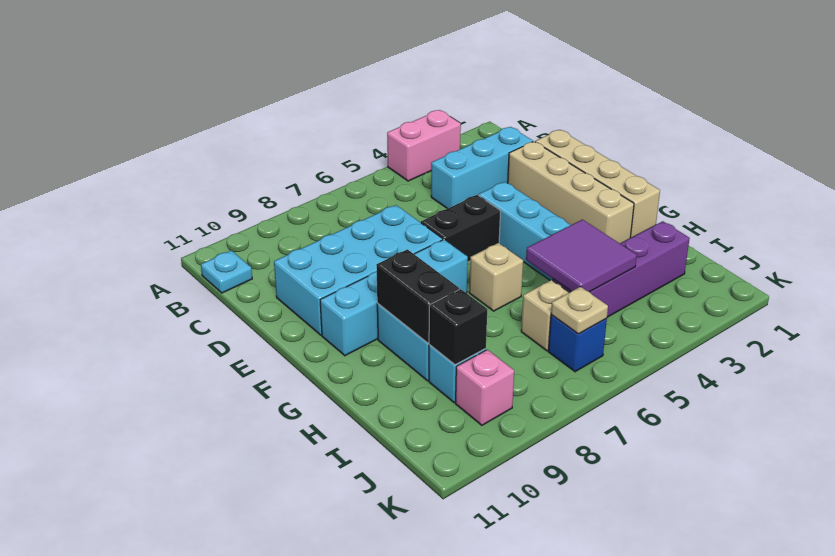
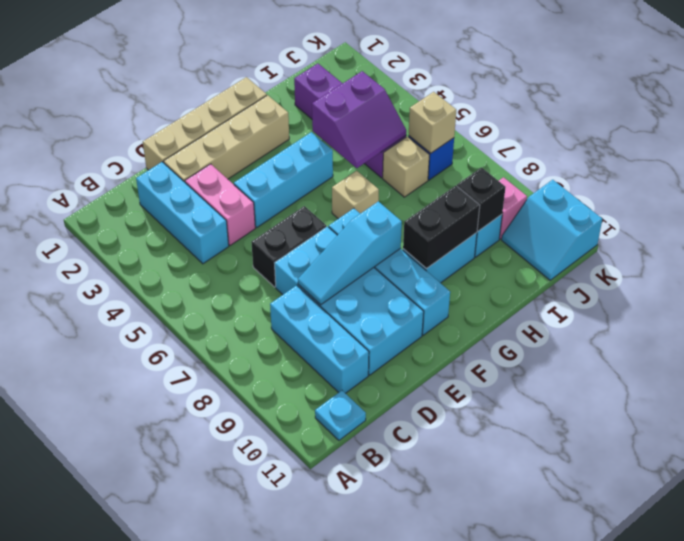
pink brick A3:A4 level 1 -> pink brick D3:D4 level 1
none -> cyan brick C8:C10 level 1
none -> cyan slope D8:F8 level 2 top F
black brick E5:E6 level 1 -> black brick D6:E6 level 1
purple tile H4:I5 level 2 -> purple slope H4:I5 level 2 top 4
tan plate J6 level 2 -> tan brick J6 level 2
none -> cyan slope J10:K11 level 1 top K

